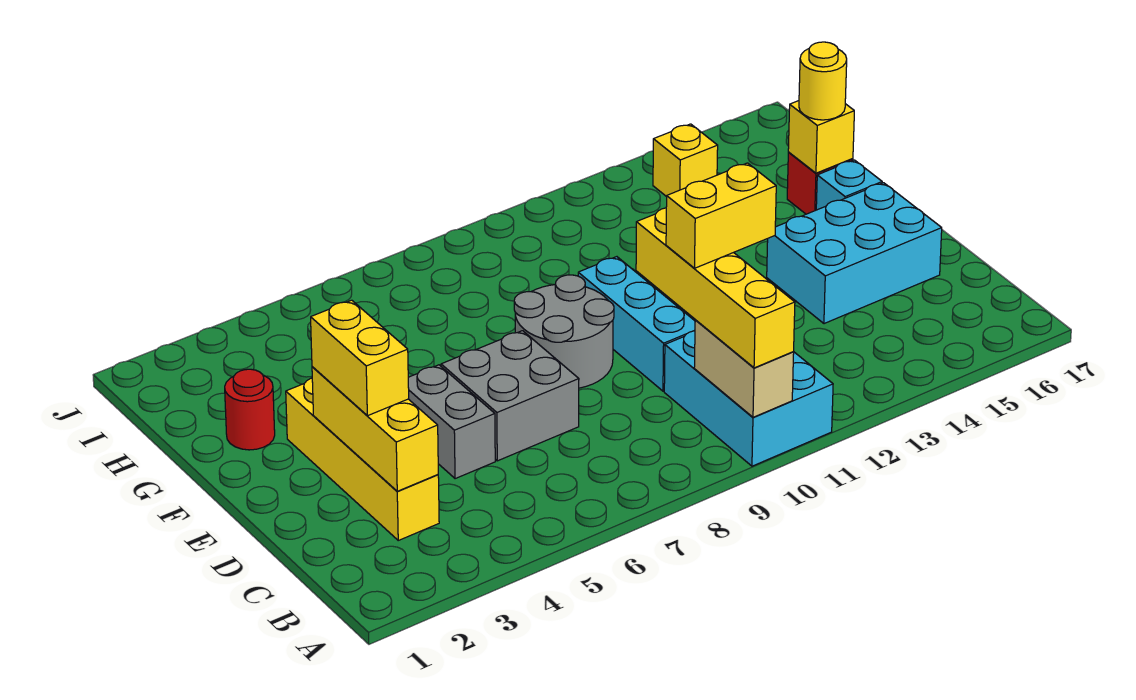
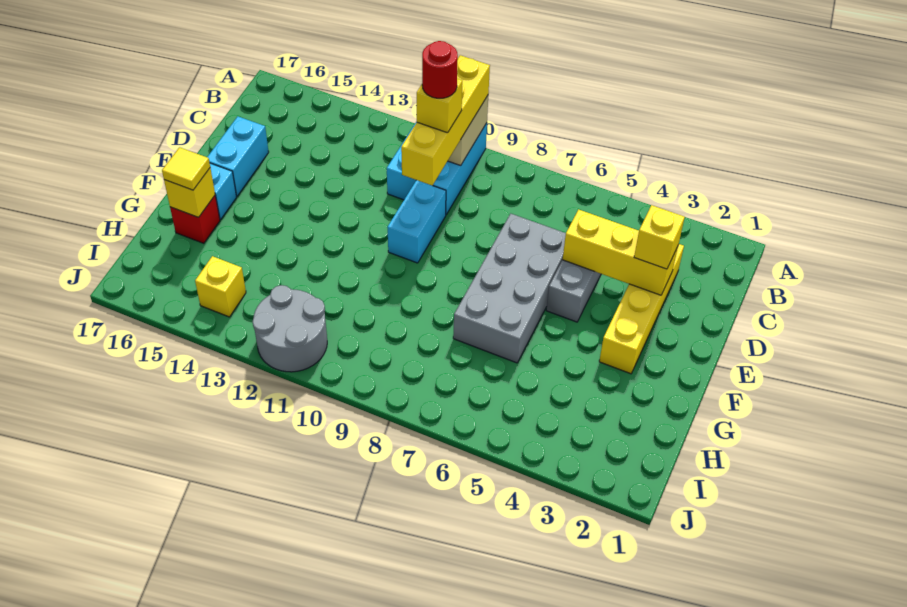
yellow brick C3:E3 level 2 -> yellow brick D3:D5 level 2
yellow brick C10:C11 level 4 -> yellow brick C10 level 4
yellow brick D3:E3 level 3 -> yellow brick D3 level 3
grey brick D6:E7 level 1 -> grey brick D6:G7 level 1
cyan brick D10:F10 level 1 -> cyan brick D10:E10 level 1
cyan brick D14:E16 level 1 -> cyan brick D16:E16 level 1
grey round brick E8:F9 level 1 -> grey round brick I11:J12 level 1
red round brick G2 level 1 -> red round brick C10 level 5
yellow round brick G16 level 3 -> yellow tile G16 level 3

